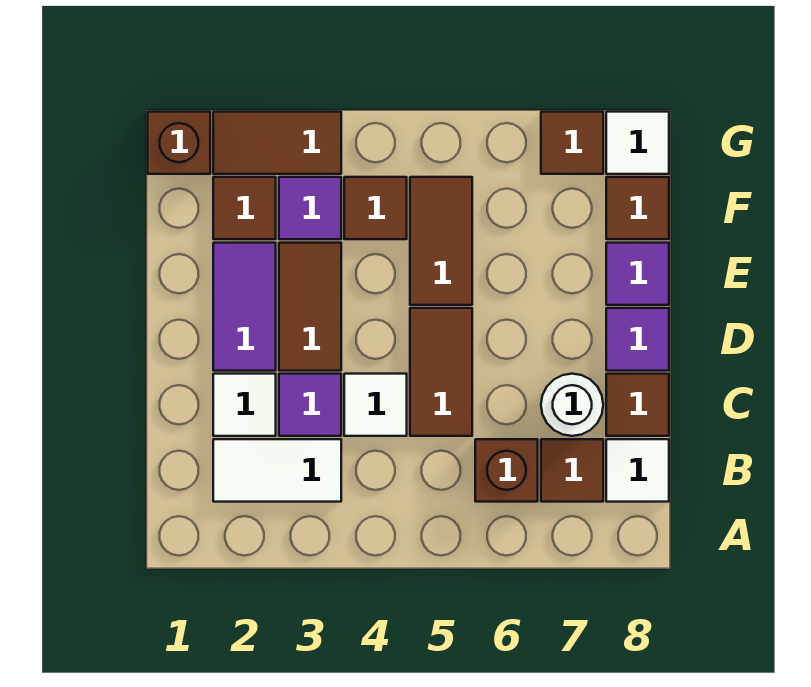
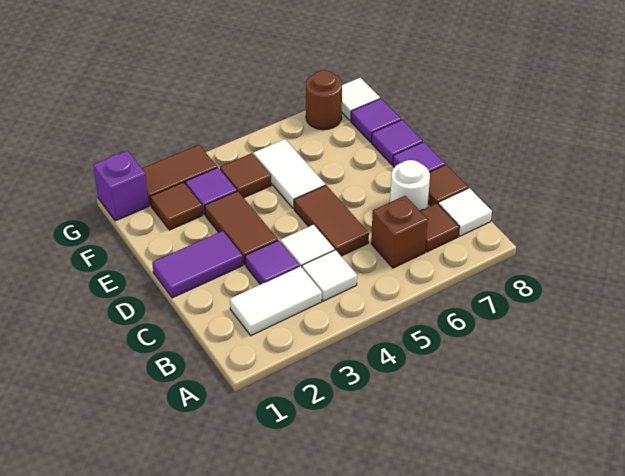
white tile C2 level 1 -> white tile B4 level 1
purple tile D2:E2 level 1 -> purple tile D1:D2 level 1
brown tile E5:F5 level 1 -> white tile E5:F5 level 1
brown tile F8 level 1 -> purple tile F8 level 1
brown brick G1 level 1 -> purple brick G1 level 1
brown tile G7 level 1 -> brown round brick G7 level 1

